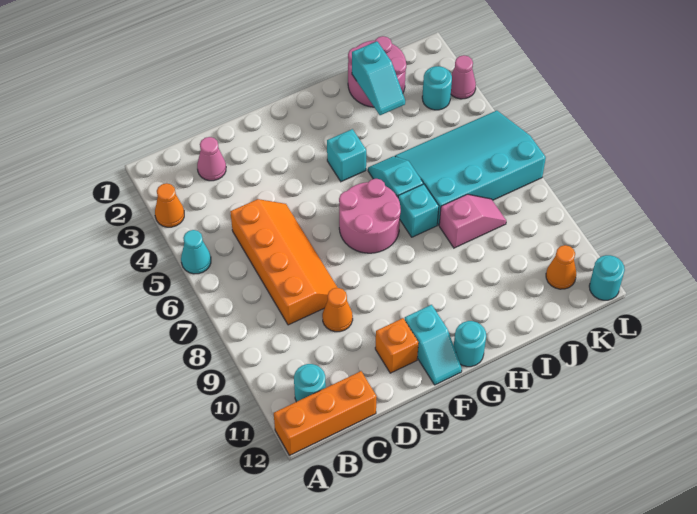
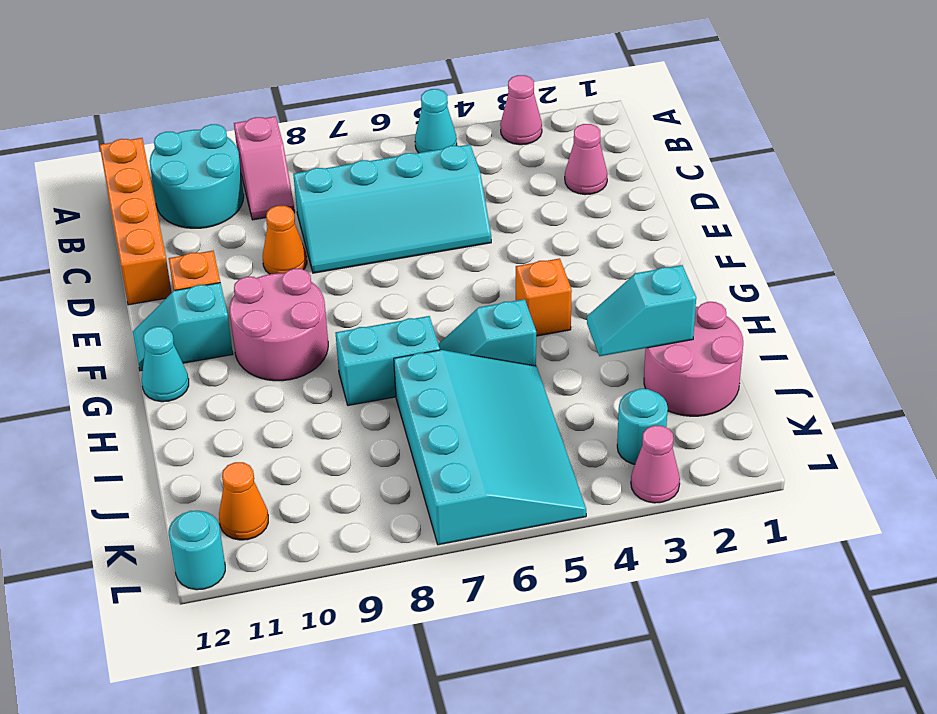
orange cone A3 level 1 -> pink cone A3 level 1
orange brick A12:C12 level 1 -> orange brick A12:D12 level 1
cyan round brick B11 level 1 -> cyan round brick A10:B11 level 1
orange slope C5:D8 level 1 top C -> cyan slope C5:D8 level 1 top C
pink round brick F6:G7 level 1 -> pink round brick F9:G10 level 1
cyan brick G4 level 1 -> orange brick G4 level 1
cyan round brick G12 level 1 -> cyan cone G12 level 1
cyan slope H5:H6 level 1 top 6 -> cyan slope H5:H6 level 1 top 5
cyan brick H7 level 1 -> cyan brick H7:H8 level 1
pink slope I8:J8 level 1 top I -> pink slope A9:B9 level 1 top A

